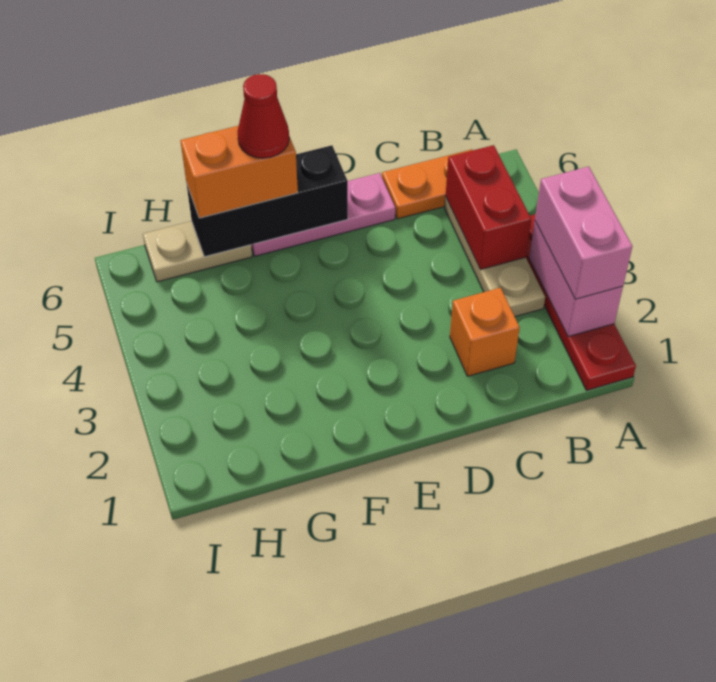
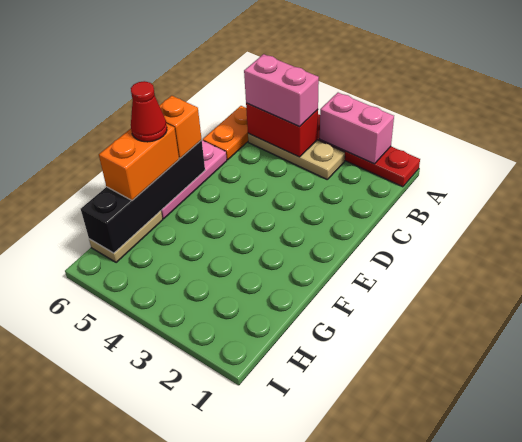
pink brick A2:A3 level 3 -> pink brick B4:B5 level 3
orange brick C2 level 1 -> orange brick E6 level 3
black brick E6:G6 level 2 -> black brick E6:H6 level 2

